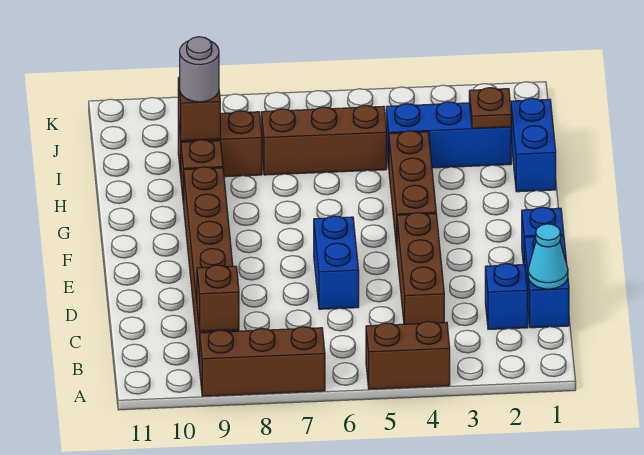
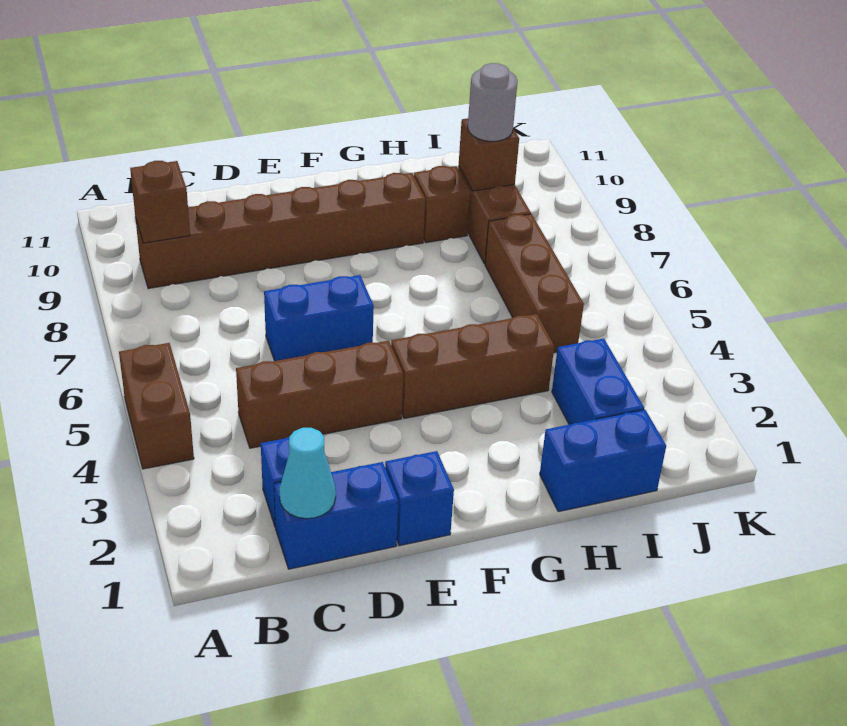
brown brick A7:A9 level 1 -> none
blue brick I2:I4 level 1 -> blue brick I2:I3 level 1
brown plate I2 level 2 -> none

